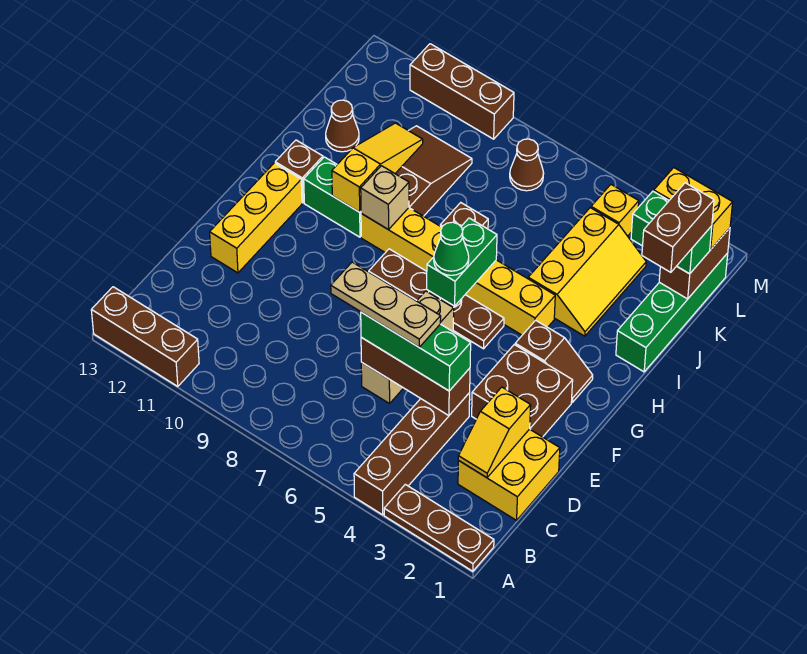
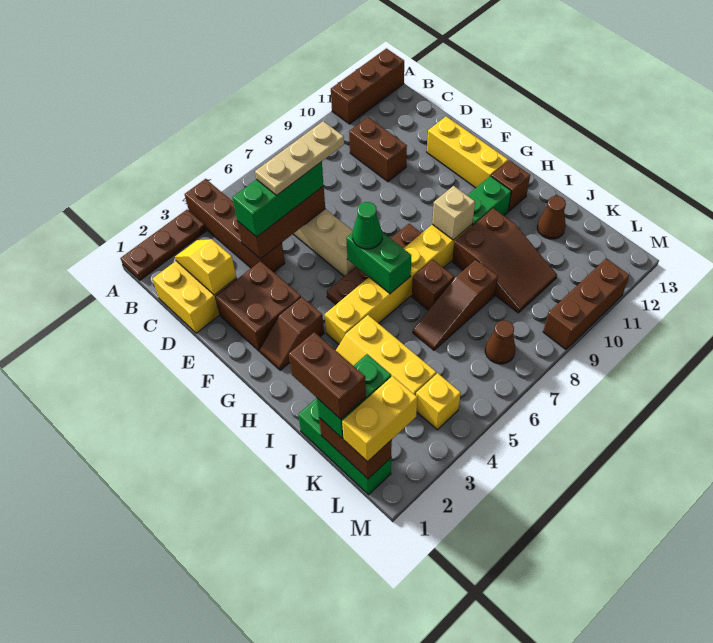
none -> brown brick C10:D10 level 1
yellow slope H10:J10 level 2 top H -> none
green brick I1:L1 level 1 -> green brick J1:L1 level 1
none -> brown slope J6:J8 level 1 top 8

